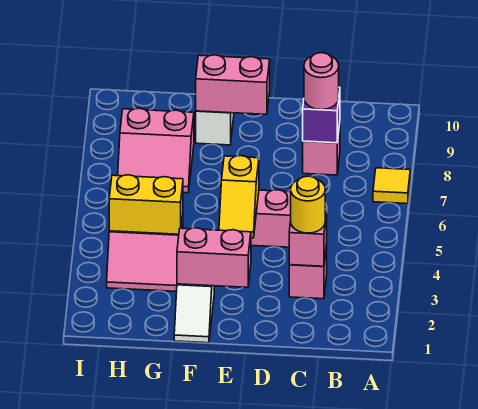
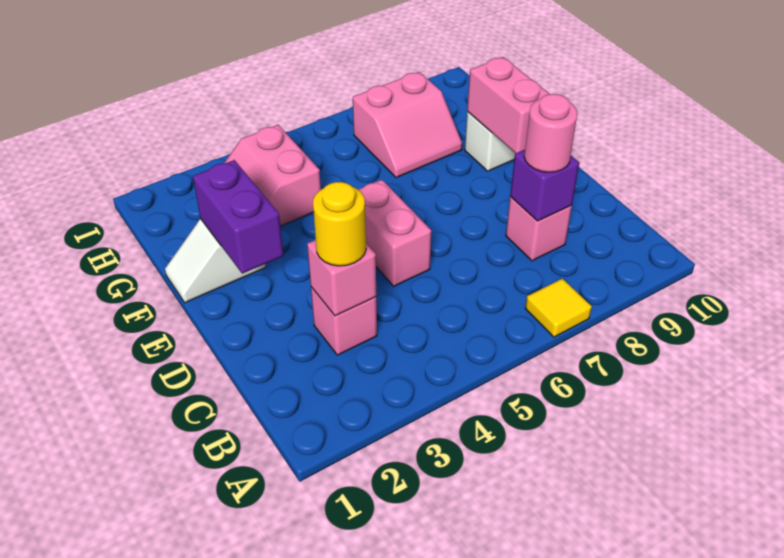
pink brick E2:F2 level 2 -> purple brick E2:F2 level 2
yellow slope E4:E5 level 2 top 5 -> none
yellow brick G4:H4 level 2 -> none
pink slope G7:H8 level 1 top 8 -> pink slope G7:H8 level 1 top H

